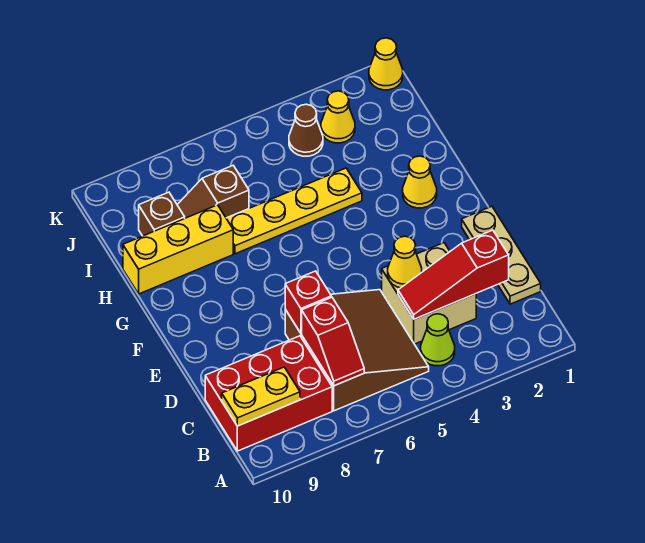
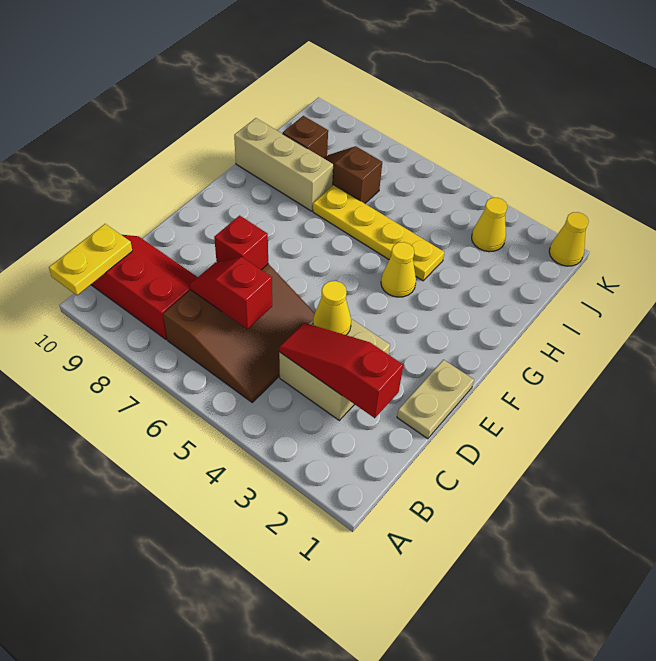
lime cone B4 level 1 -> none
red slope B7:C7 level 2 top C -> red slope C6:C7 level 2 top 6
red brick B8:C10 level 1 -> red slope B8:C10 level 1 top B
yellow plate B9:B10 level 2 -> yellow plate A10:B10 level 2
tan plate C1:E1 level 1 -> tan plate D1:E1 level 1
yellow cone G2 level 1 -> yellow cone G4 level 1
yellow brick H8:H10 level 1 -> tan brick H8:H10 level 1
brown cone J4 level 1 -> none

